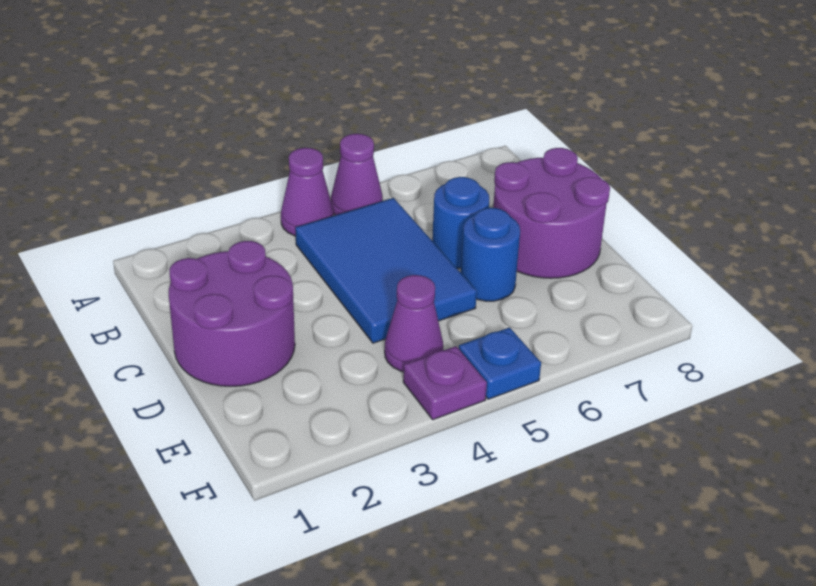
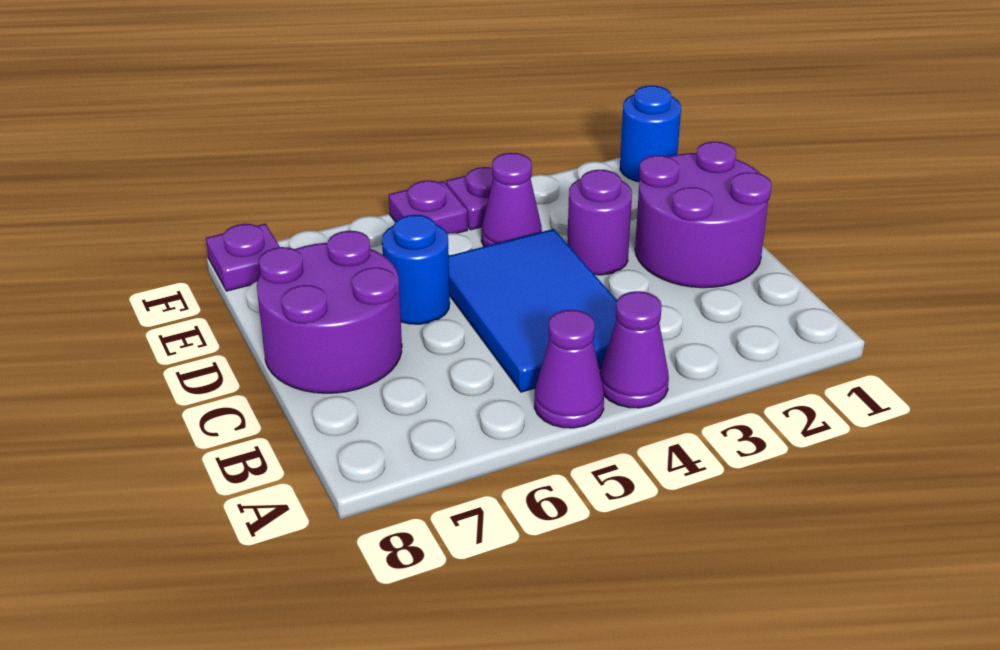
blue round brick C6 level 1 -> blue round brick F1 level 1
none -> purple round brick D3 level 1
blue plate F5 level 1 -> purple plate F5 level 1
none -> purple plate F8 level 1

